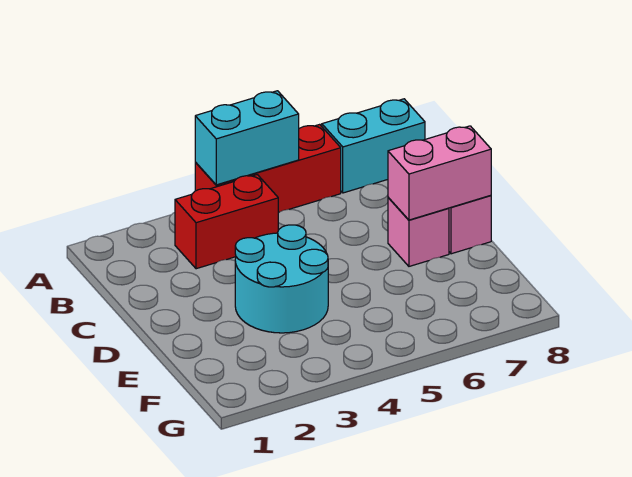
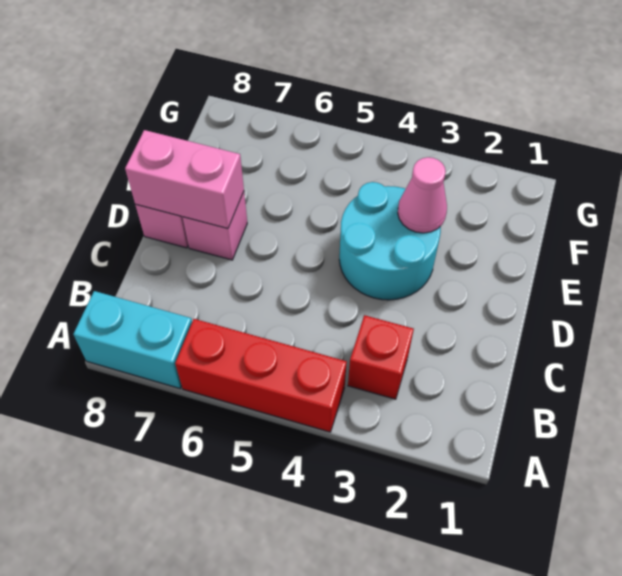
cyan brick A4:A5 level 2 -> none
red brick B3:B4 level 1 -> red brick B3 level 1
none -> pink cone E3 level 2

